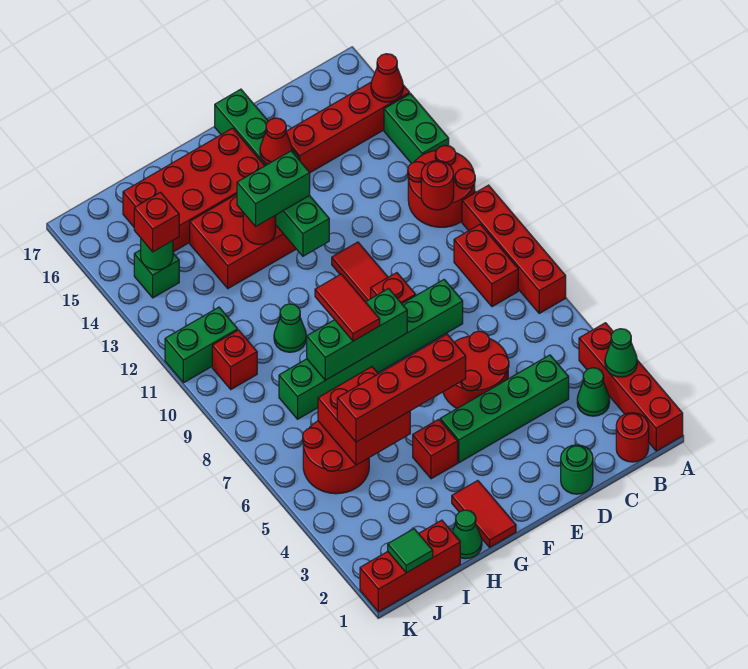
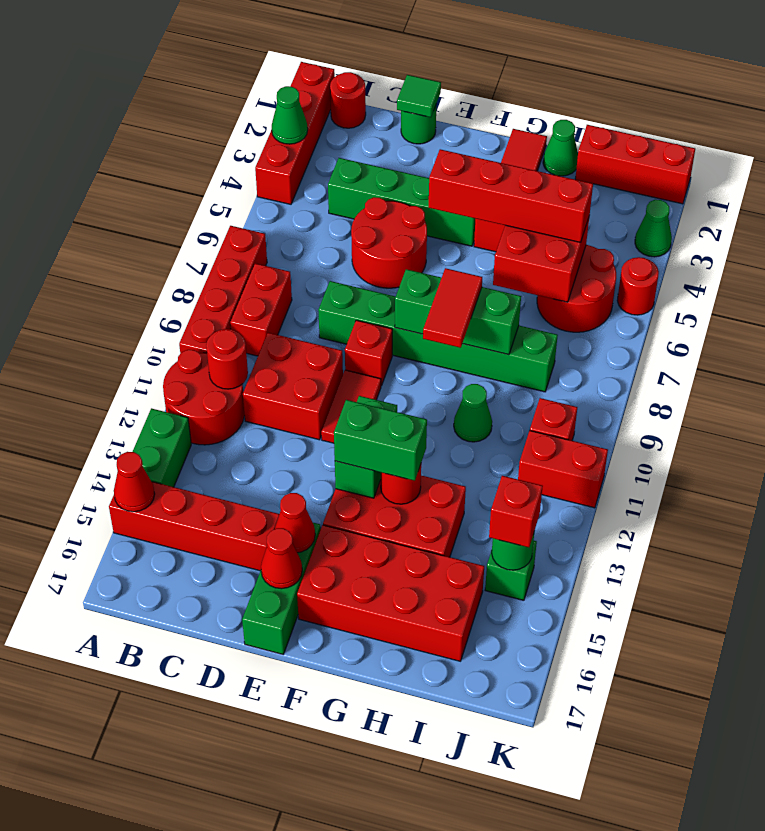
green cone B3 level 1 -> green cone K3 level 1
none -> red brick C10:D11 level 1
none -> red cone E16 level 2
green tile J1 level 2 -> green tile D1 level 2
green brick J11:K11 level 1 -> red brick J11:K11 level 1
none -> red round brick K5 level 1

